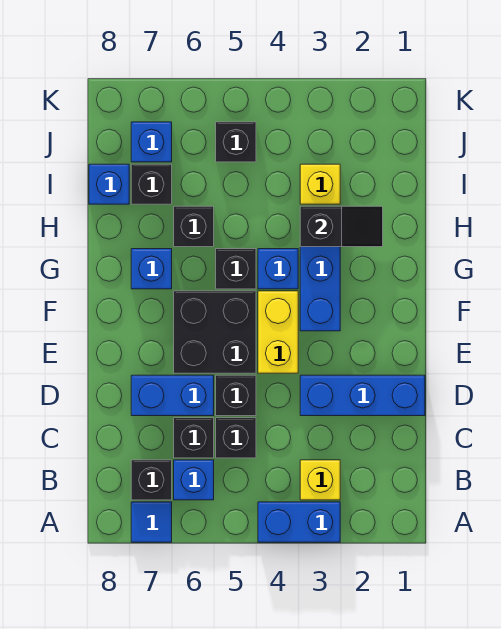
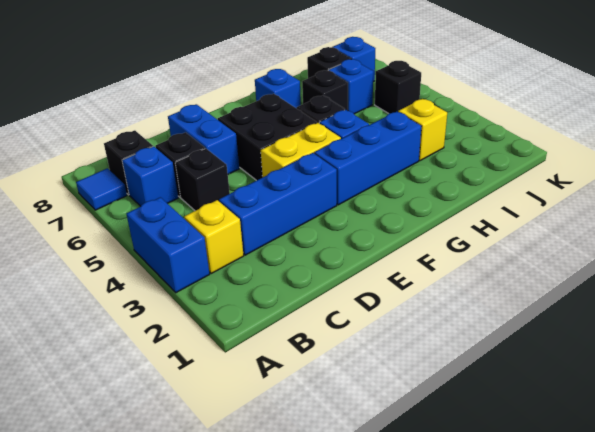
blue brick D1:D3 level 1 -> blue brick C3:E3 level 1
black brick D5 level 1 -> none
black slope H2:H3 level 2 top 3 -> none
blue brick I8 level 1 -> blue brick I6 level 1

